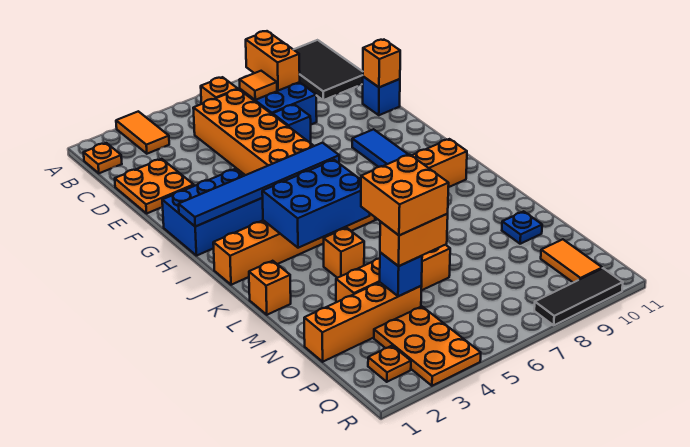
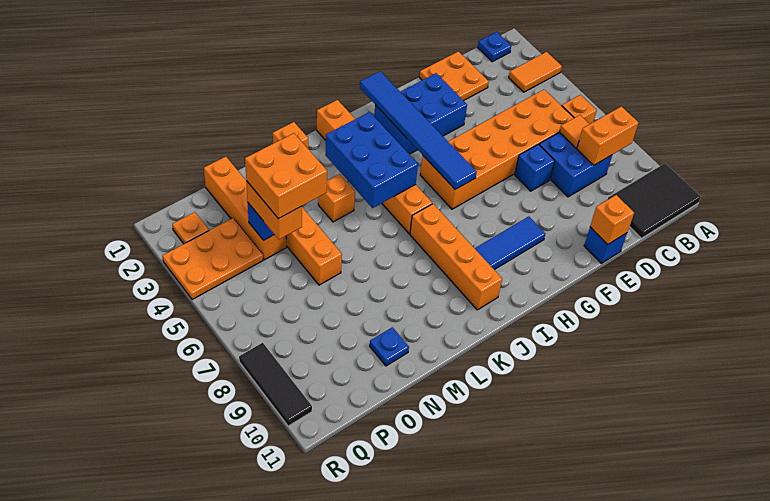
orange plate B1 level 1 -> blue plate B1 level 1
blue brick G1:H3 level 1 -> blue brick F2:H3 level 1
orange tile P10:Q10 level 1 -> none

